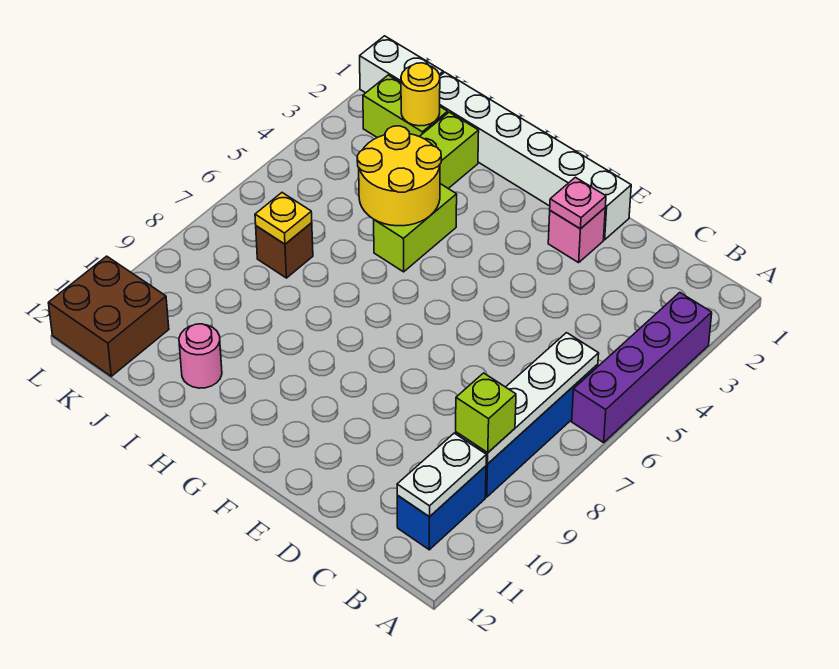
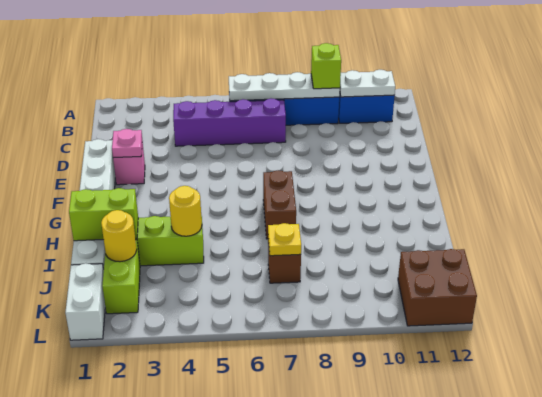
purple brick A3:A6 level 1 -> purple brick C4:C7 level 1
none -> brown brick G7:H7 level 1
lime brick H4:H5 level 1 -> lime brick I1:I2 level 2
yellow round brick H4:I5 level 2 -> yellow round brick I4 level 2
pink round brick I11 level 1 -> none

